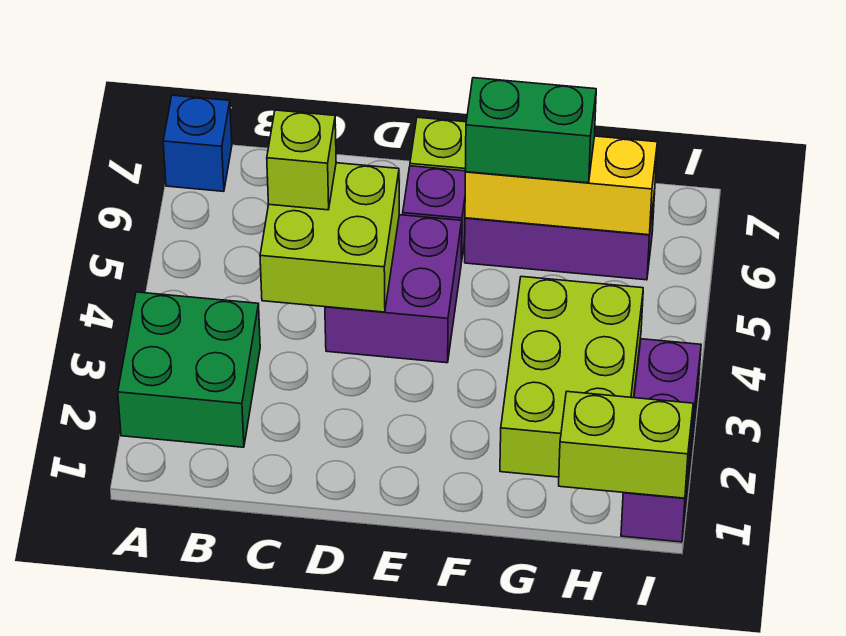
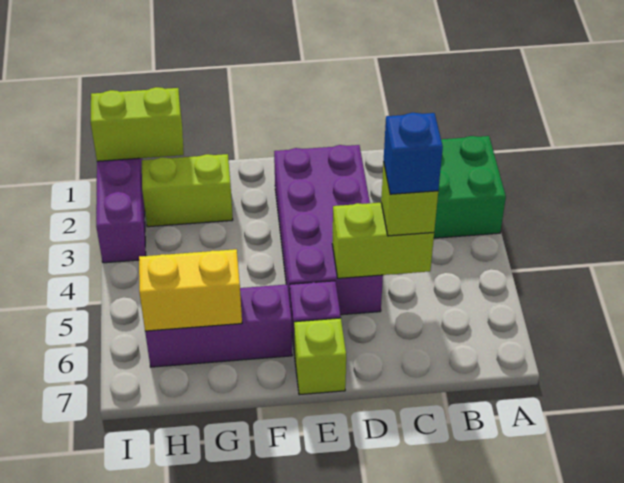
blue brick A7 level 1 -> blue brick C5 level 4
lime brick C4:D5 level 2 -> lime brick C5:D5 level 2
purple brick D4:E5 level 1 -> purple brick D2:E5 level 1
yellow brick F6:H6 level 2 -> yellow brick G6:H6 level 2
green brick F6:G6 level 3 -> none
lime brick G2:H4 level 1 -> lime brick G2:H2 level 1

